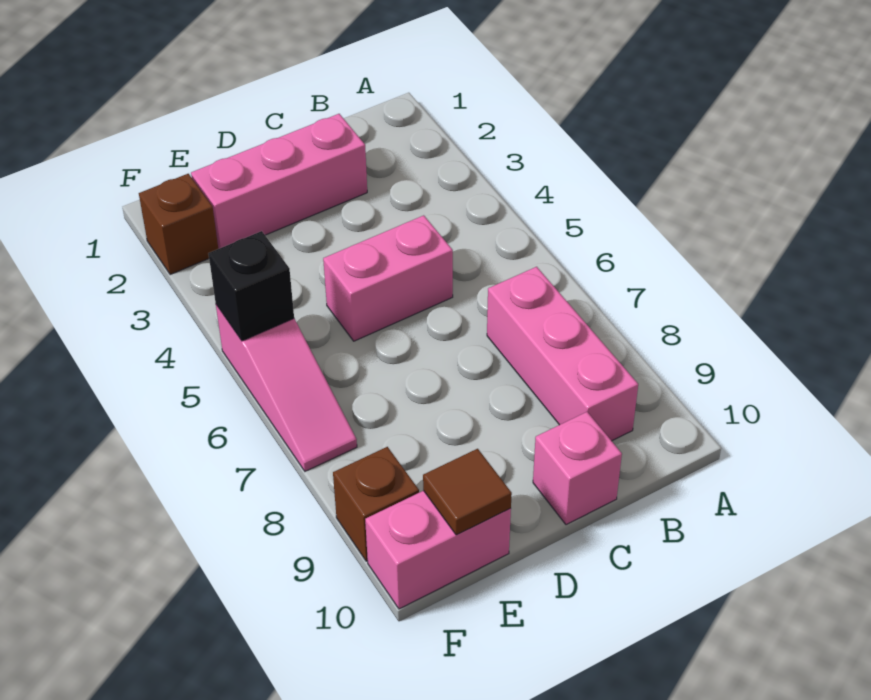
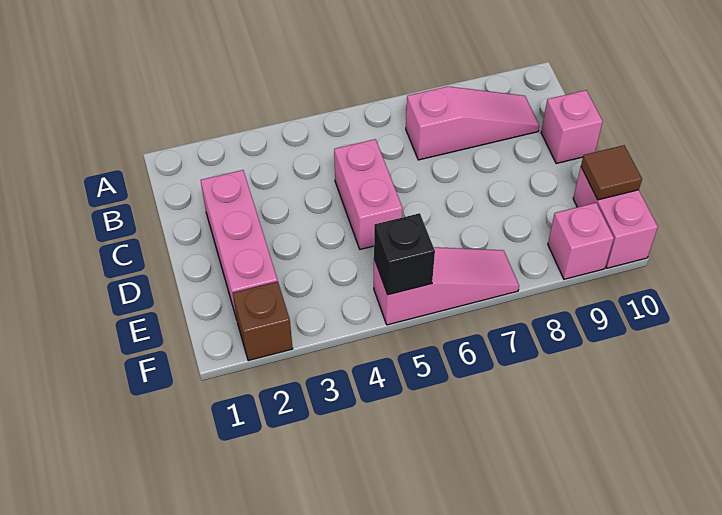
pink brick B7:B9 level 1 -> pink slope B7:B9 level 1 top 7
brown brick F9 level 1 -> pink brick F9 level 1

